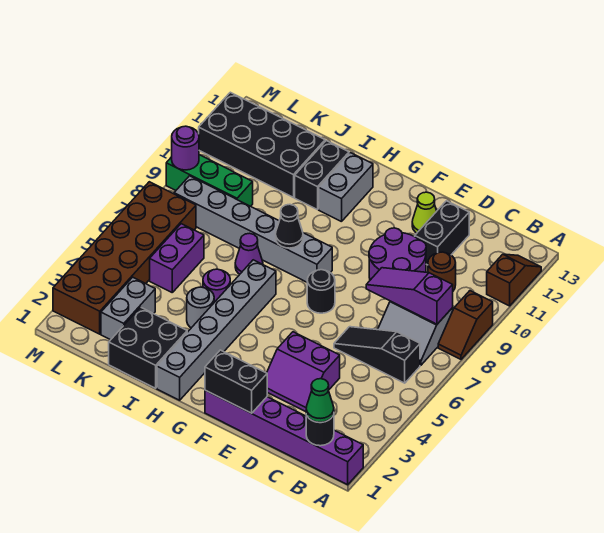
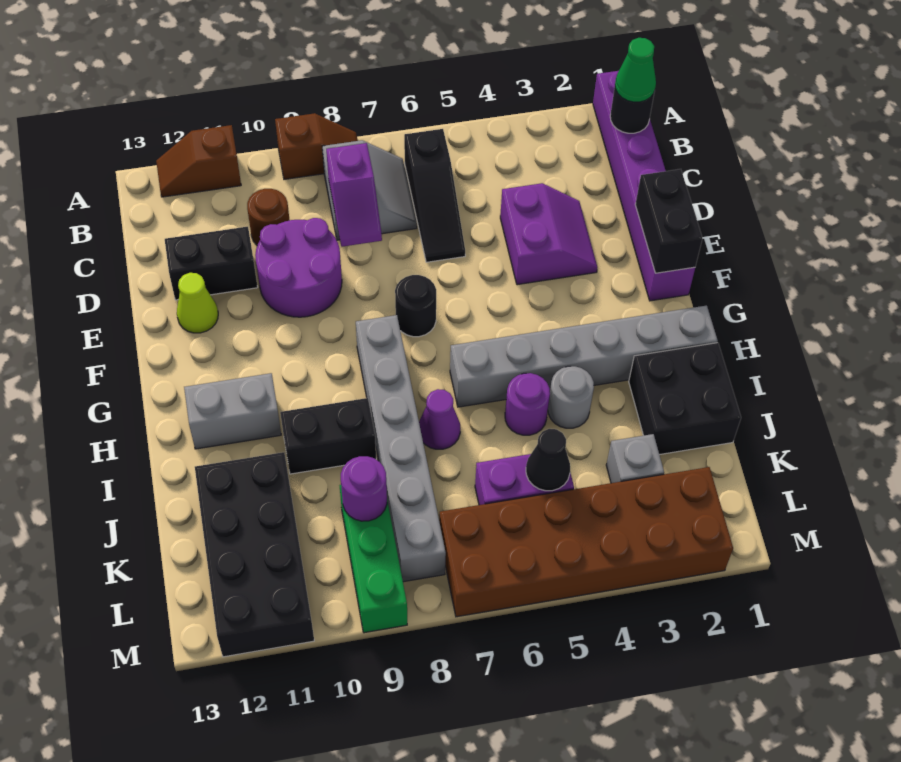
purple slope B8:D8 level 2 top B -> purple slope C8:D8 level 2 top C
black cone H8 level 2 -> black cone K5 level 2
black brick I11:I12 level 1 -> black brick I9:I10 level 1
grey brick K2:K3 level 1 -> grey brick K3 level 1
purple round brick M9 level 2 -> purple round brick K9 level 2

